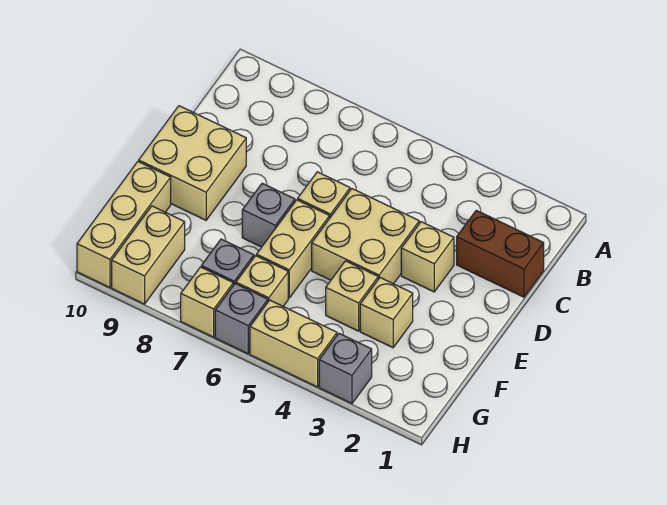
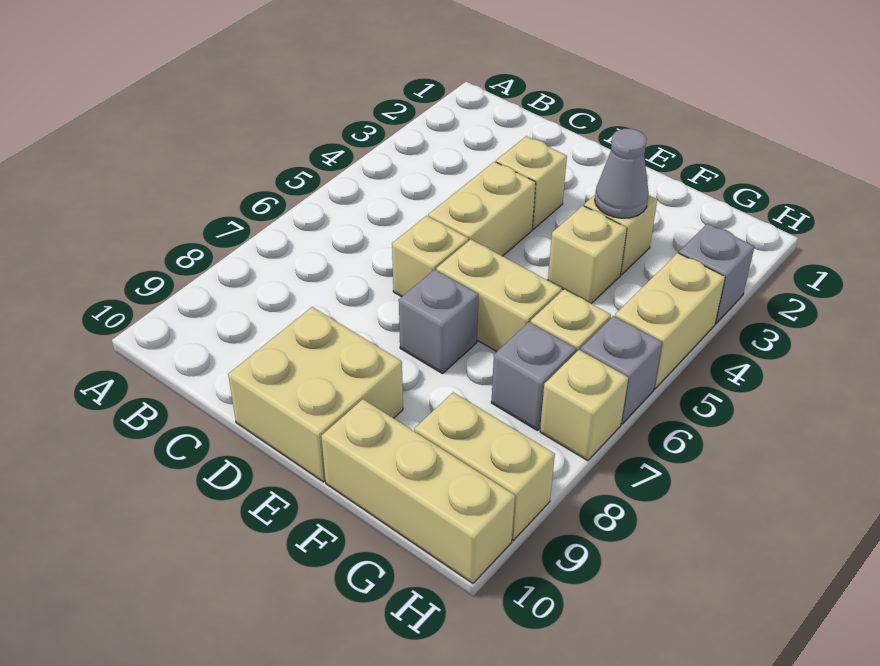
brown brick C1:C2 level 1 -> none
tan brick D4:E5 level 1 -> tan brick D4:D5 level 1
none -> grey cone F3 level 2

